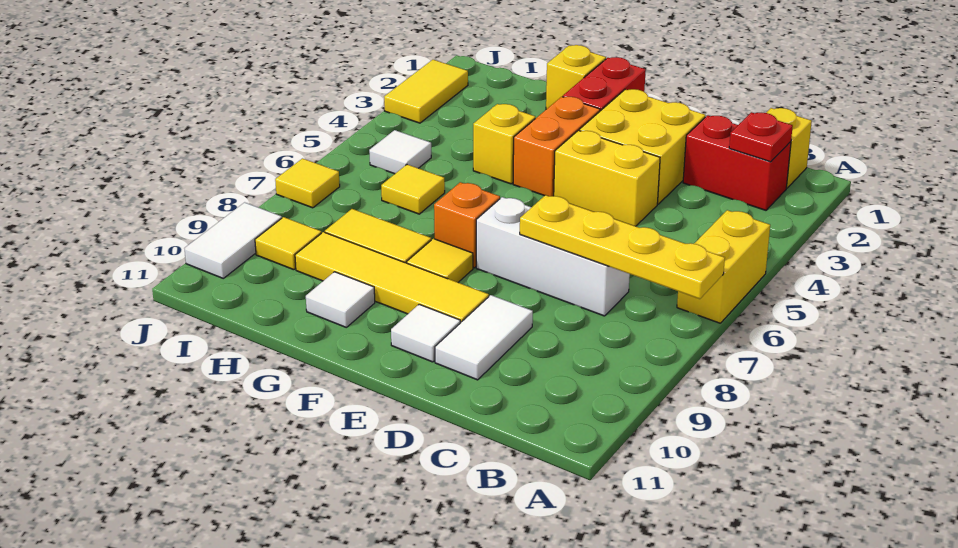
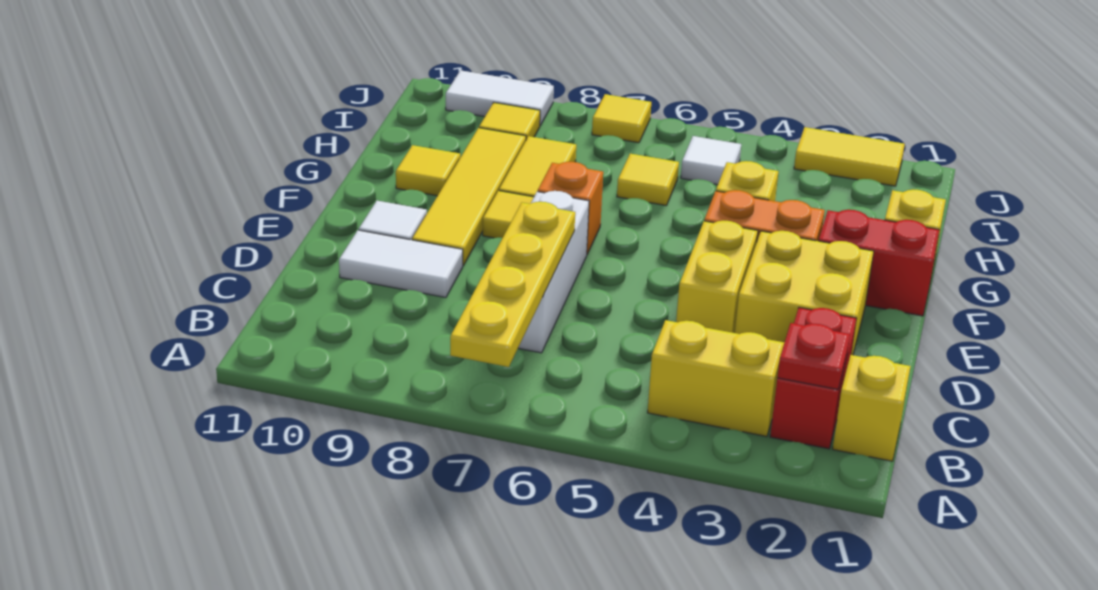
yellow brick A5:A6 level 1 -> yellow brick B3:B4 level 1
white tile G10 level 1 -> yellow tile G10 level 1

